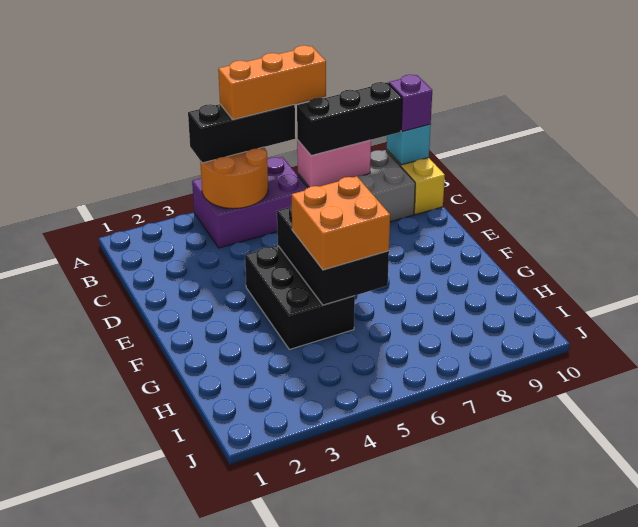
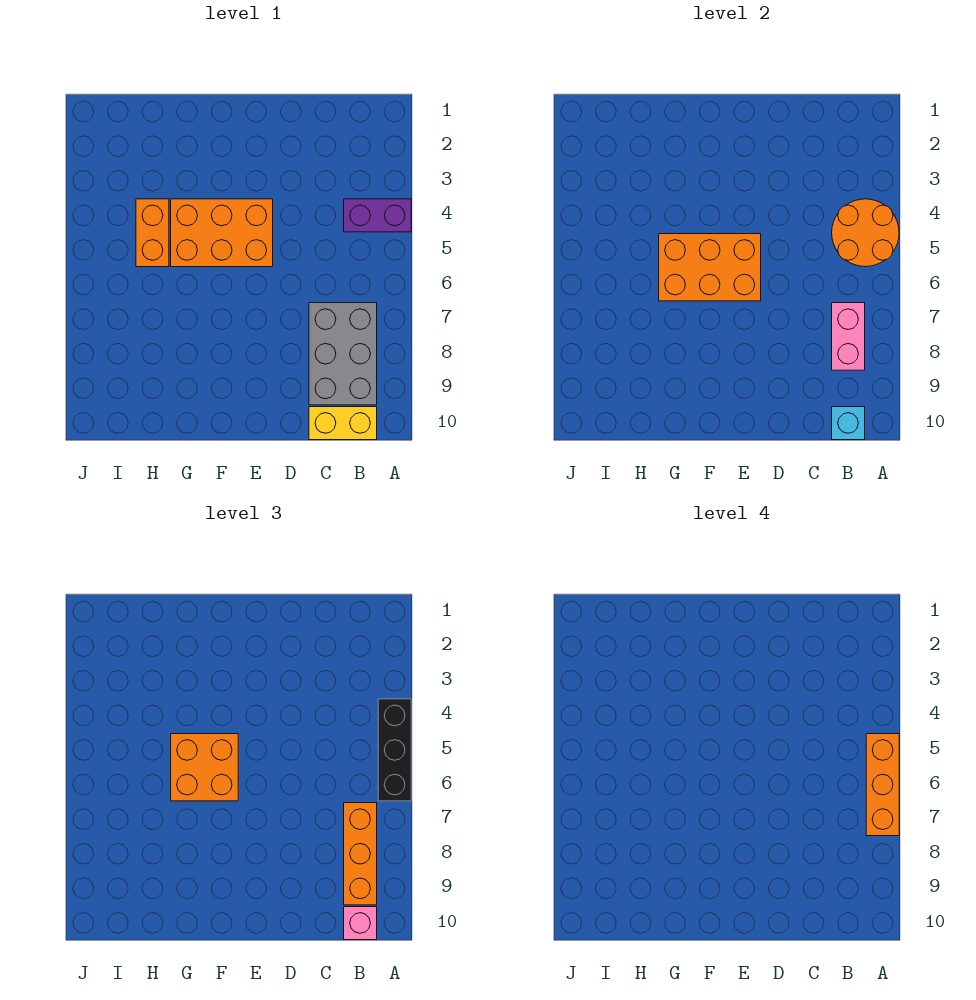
purple brick A4:B6 level 1 -> purple brick A4:B4 level 1
black brick B7:B9 level 3 -> orange brick B7:B9 level 3
purple brick B10 level 3 -> pink brick B10 level 3
black brick E4:G5 level 1 -> orange brick E4:G5 level 1
black brick E5:G6 level 2 -> orange brick E5:G6 level 2
none -> orange brick H4:H5 level 1

